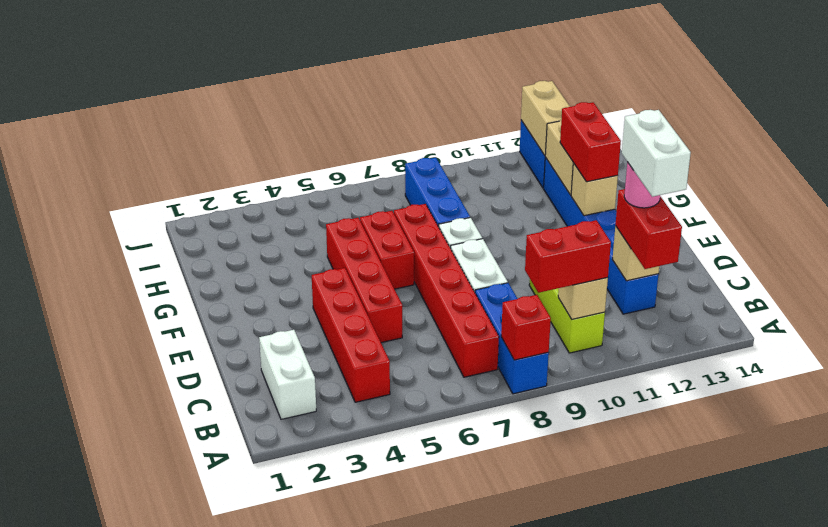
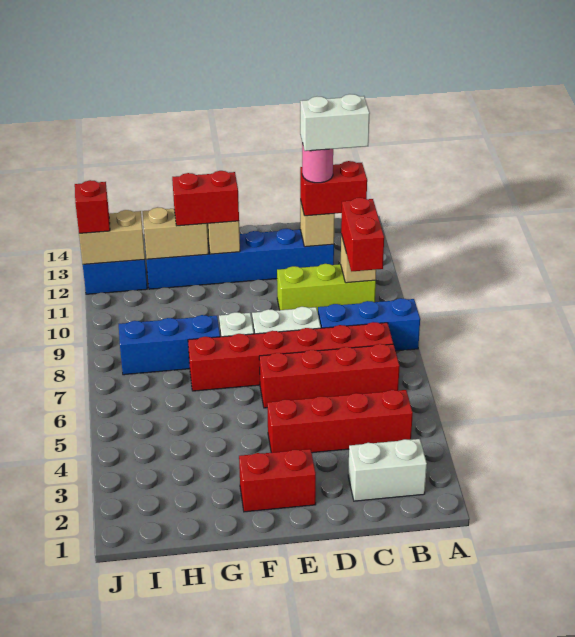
red brick A8 level 2 -> red brick J12 level 3
red brick D5:G5 level 1 -> red brick B6:E6 level 1
red brick F6:G6 level 1 -> red brick E2:F2 level 1

